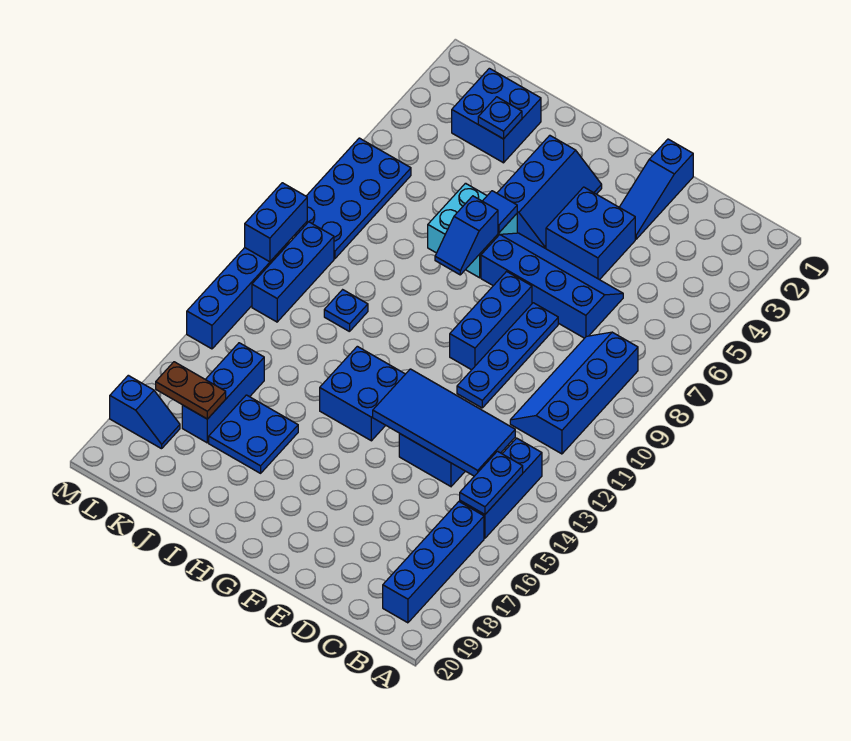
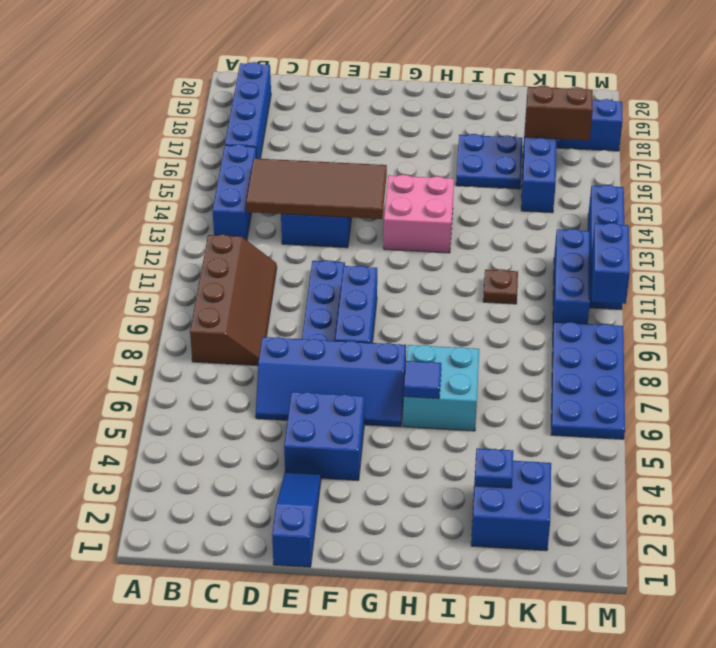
blue slope B8:C11 level 1 top B -> brown slope B8:C11 level 1 top B
blue plate B14:B15 level 2 -> none
blue tile C13:F14 level 2 -> brown tile C13:F14 level 2
blue slope G3:H5 level 1 top H -> none
blue brick G13:H14 level 1 -> pink brick G13:H14 level 1
blue slope H7:H8 level 2 top 7 -> none
blue plate J11 level 1 -> brown plate J11 level 1
brown plate K17:L17 level 2 -> brown brick K17:L17 level 2

